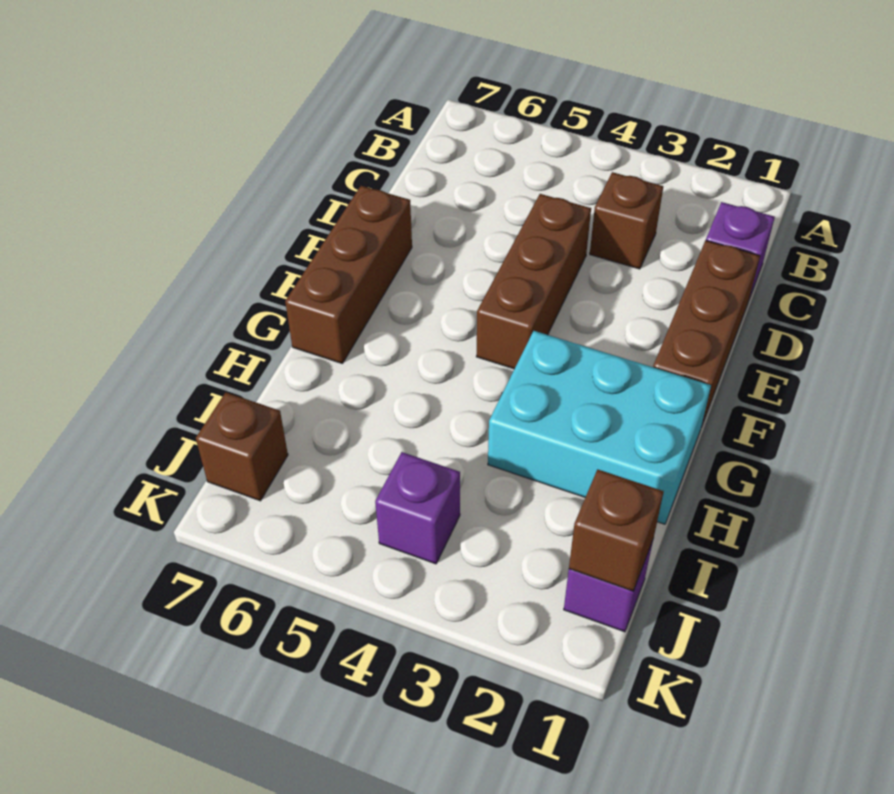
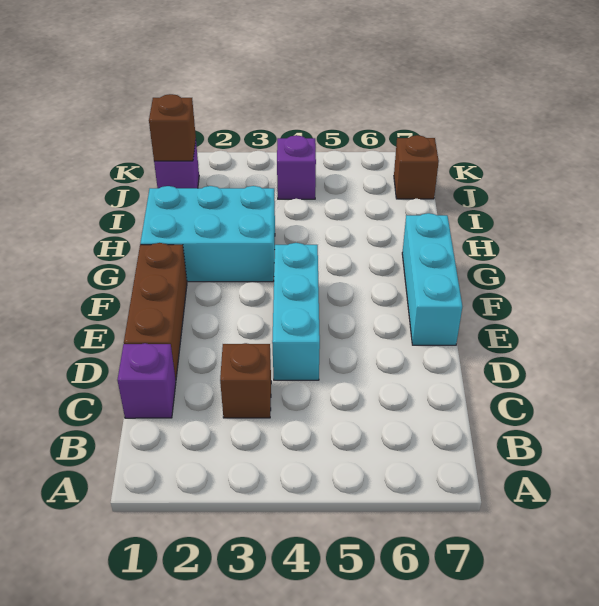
brown brick D4:F4 level 1 -> cyan brick D4:F4 level 1
brown brick E7:G7 level 1 -> cyan brick E7:G7 level 1

